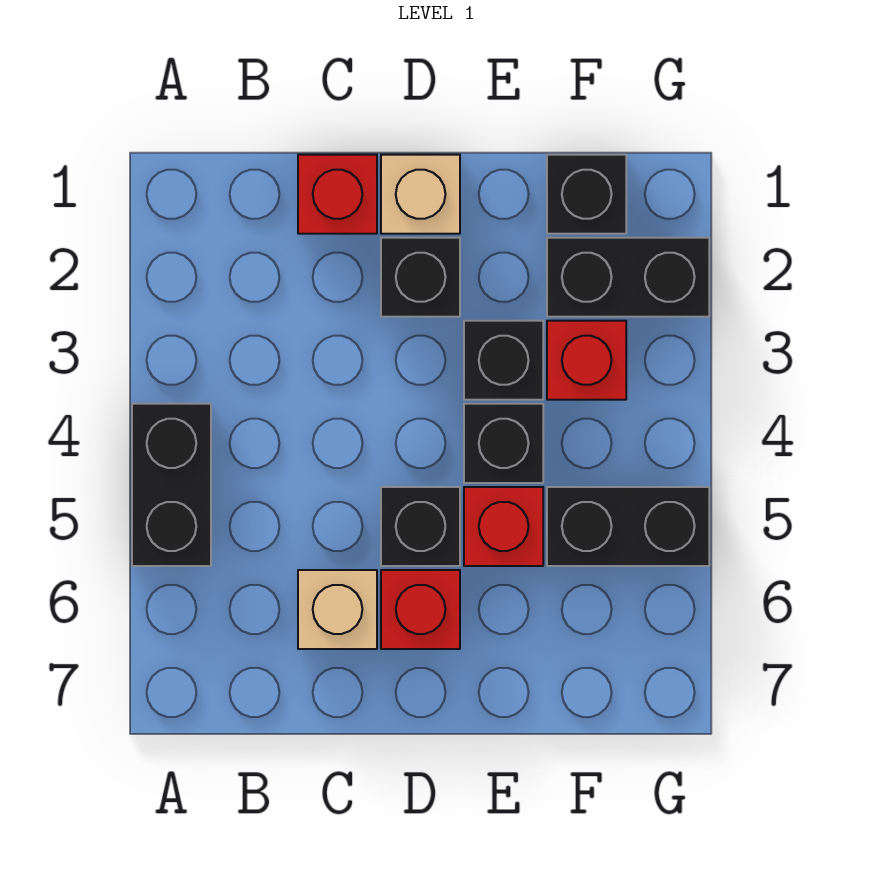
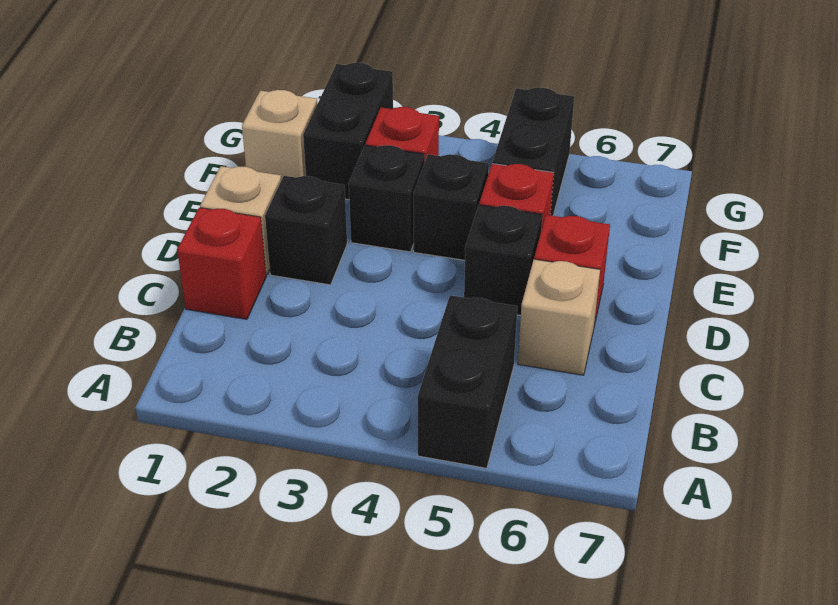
black brick A4:A5 level 1 -> black brick A5:B5 level 1
black brick F1 level 1 -> tan brick F1 level 1

